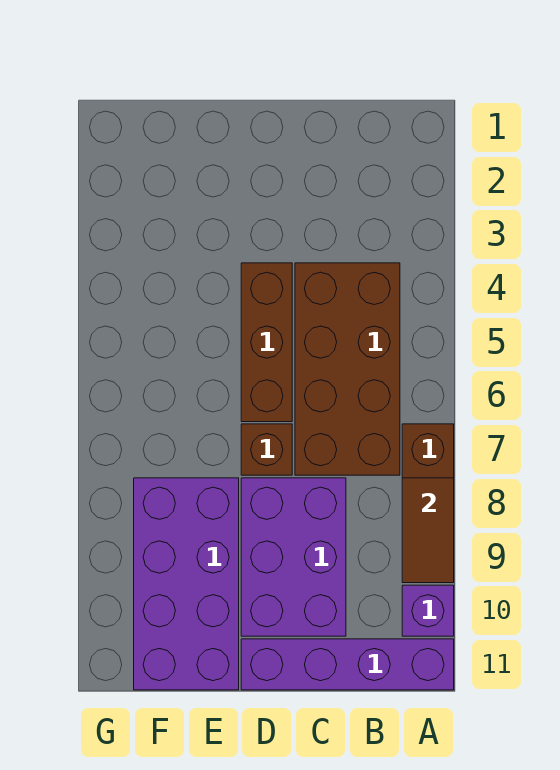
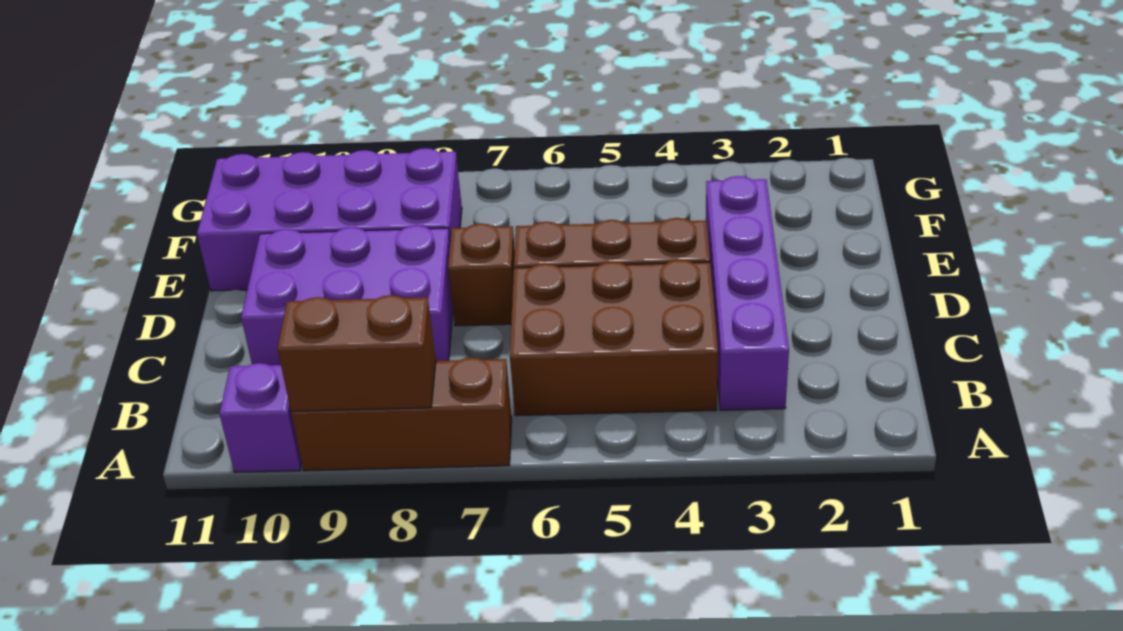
brown tile A8:A9 level 2 -> brown brick A8:A9 level 2
purple brick A11:D11 level 1 -> purple brick B3:E3 level 1
brown brick B4:C7 level 1 -> brown brick B4:C6 level 1

